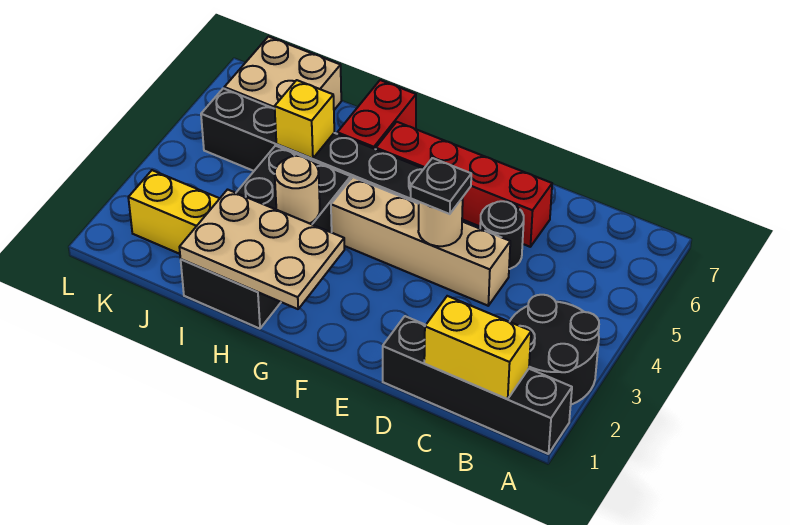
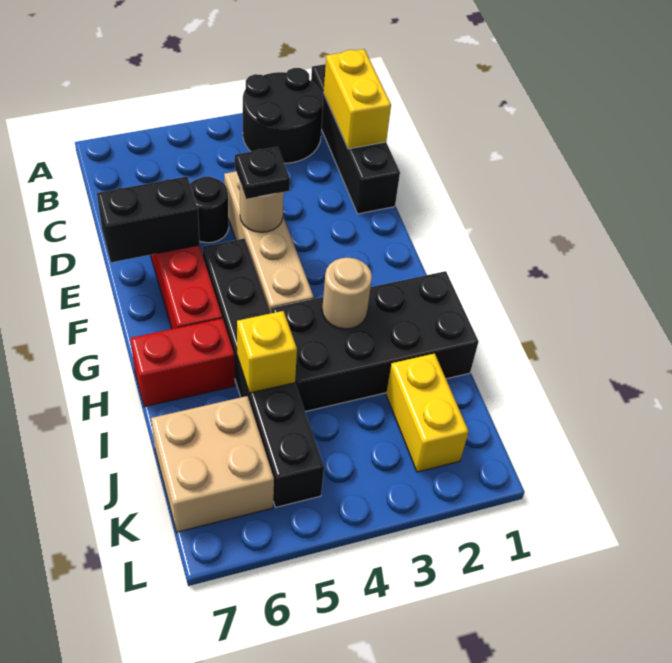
none -> black brick E6:E7 level 2
tan plate G1:I2 level 2 -> none

